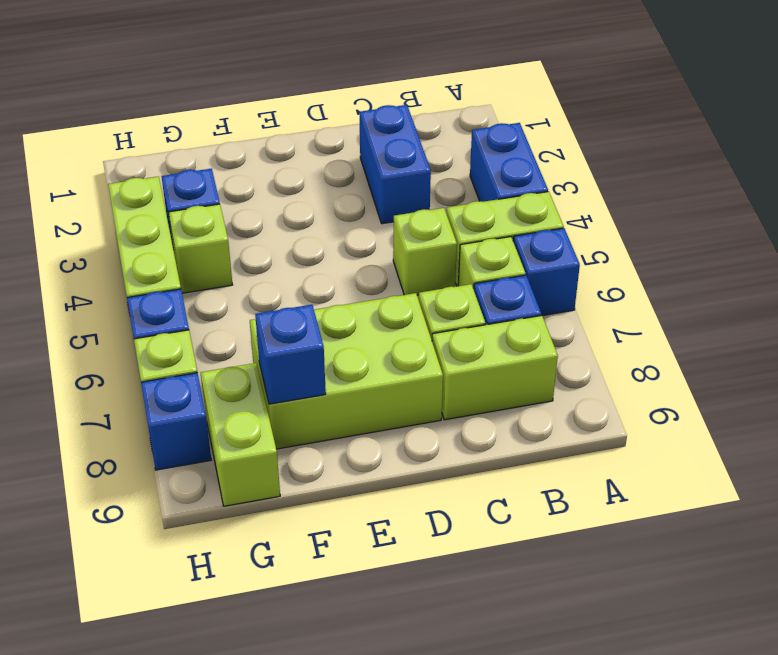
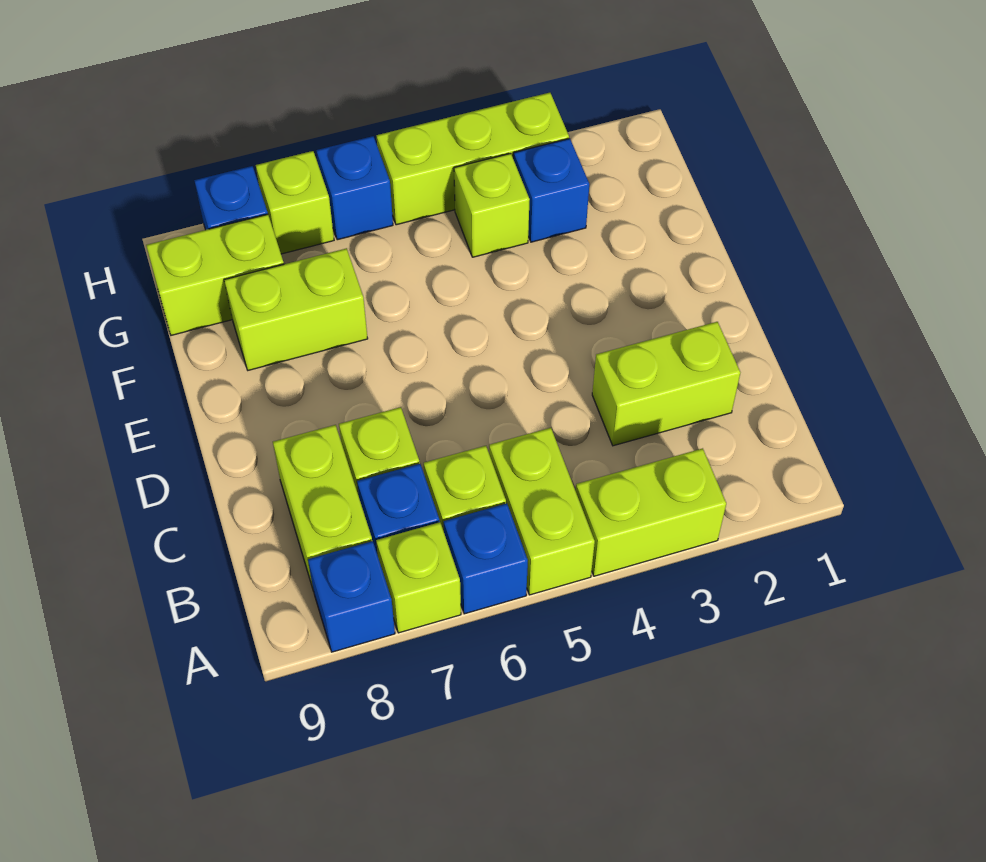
blue brick A3:A4 level 1 -> lime brick A3:A4 level 1
blue brick C2:C3 level 1 -> lime brick C2:C3 level 1
lime brick C5 level 1 -> lime brick A7 level 1
lime brick D7:F8 level 1 -> lime brick F7:F8 level 1
blue brick F8 level 2 -> blue brick A8 level 1

